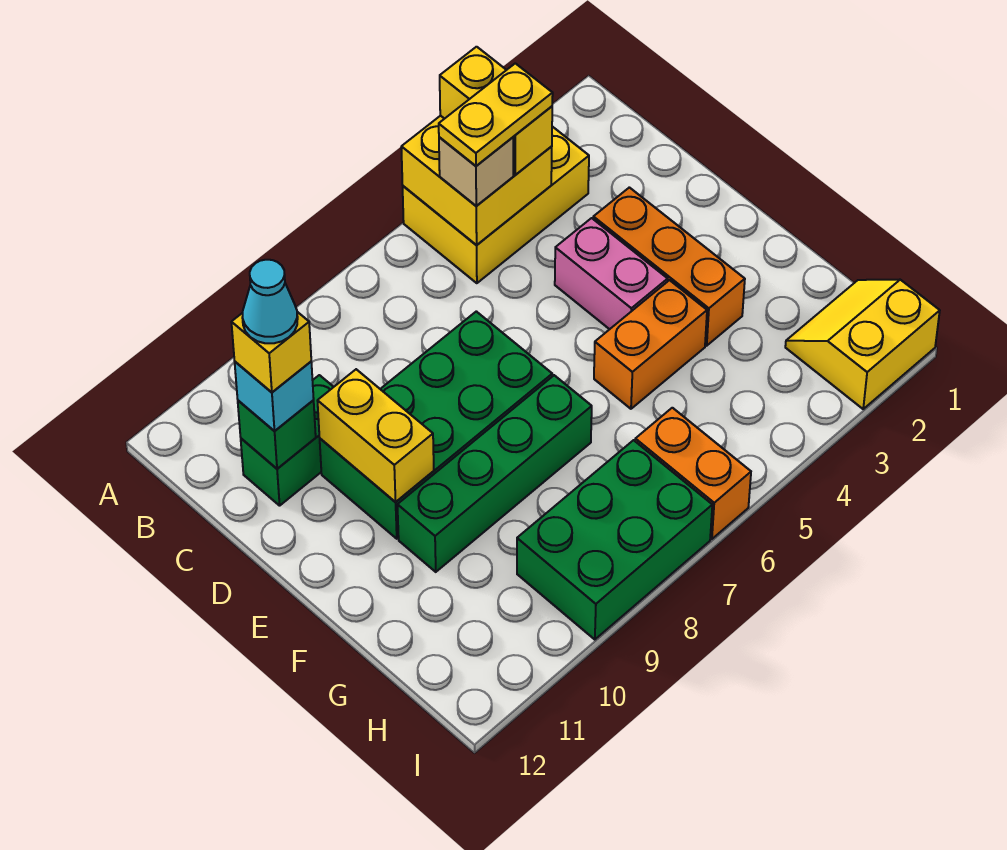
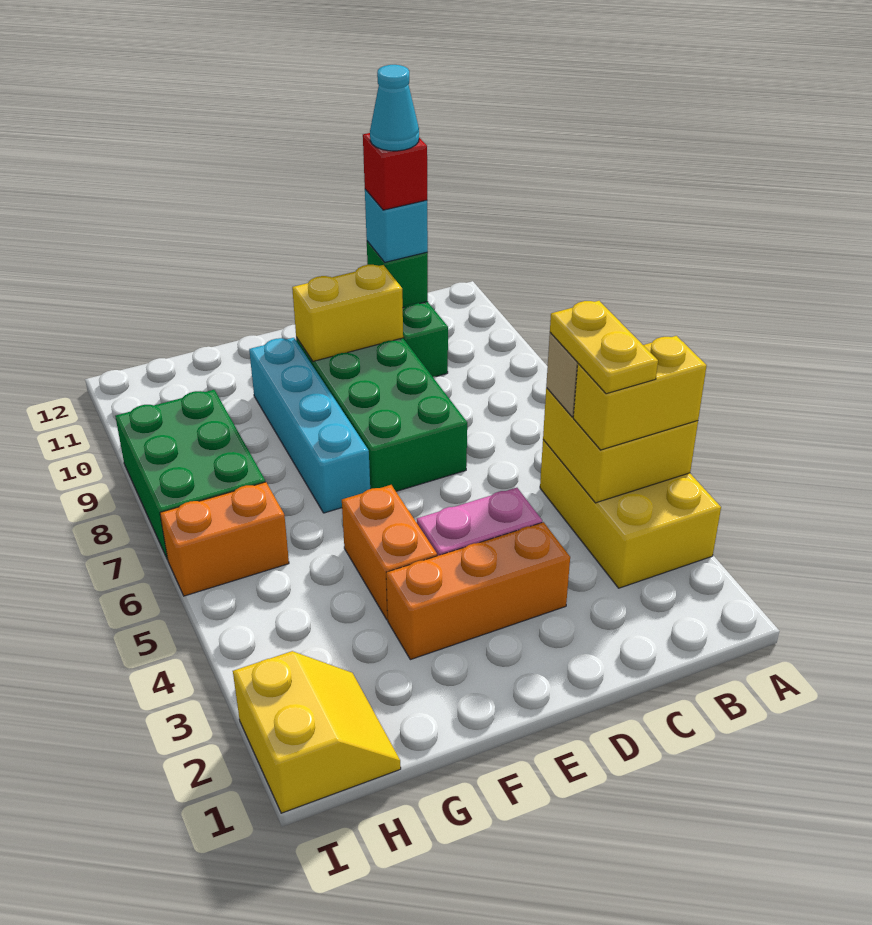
yellow brick C11 level 4 -> red brick C11 level 4
green brick F7:F10 level 1 -> cyan brick F7:F10 level 1

